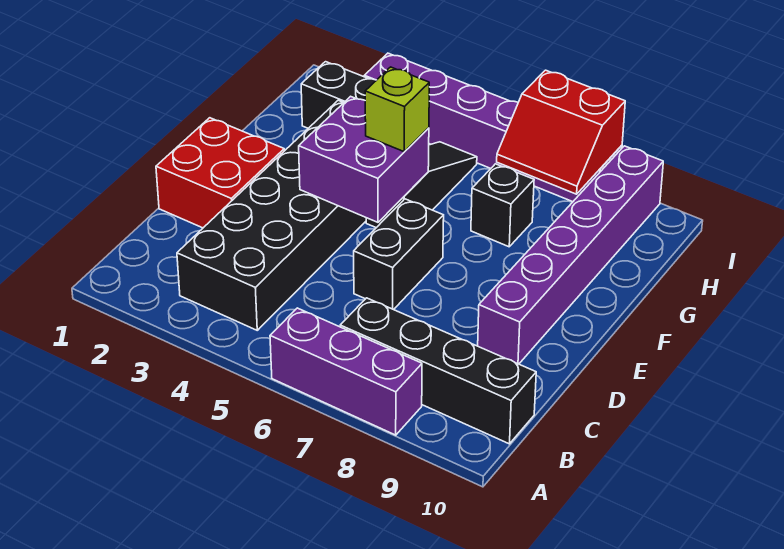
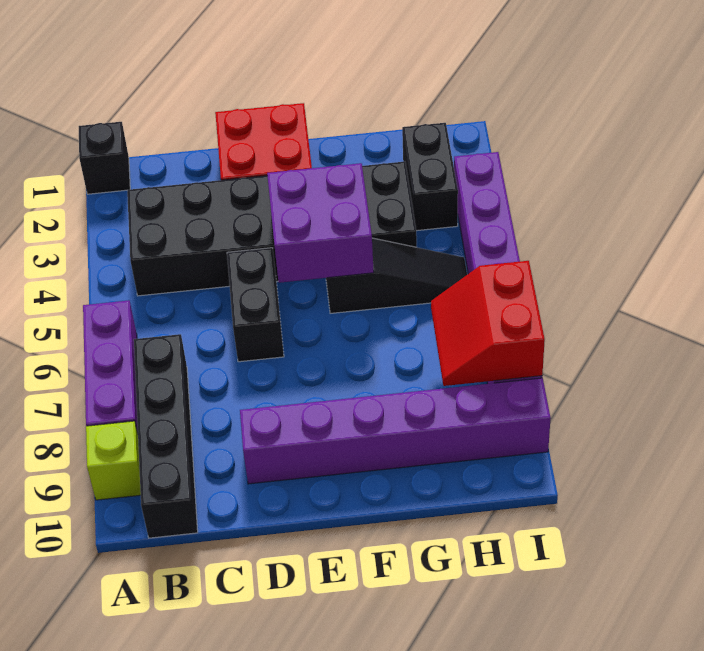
black brick D6:E6 level 1 -> black brick D5:D6 level 1
lime brick F5 level 3 -> lime brick A9 level 1
black brick G7 level 1 -> black brick A1 level 1

